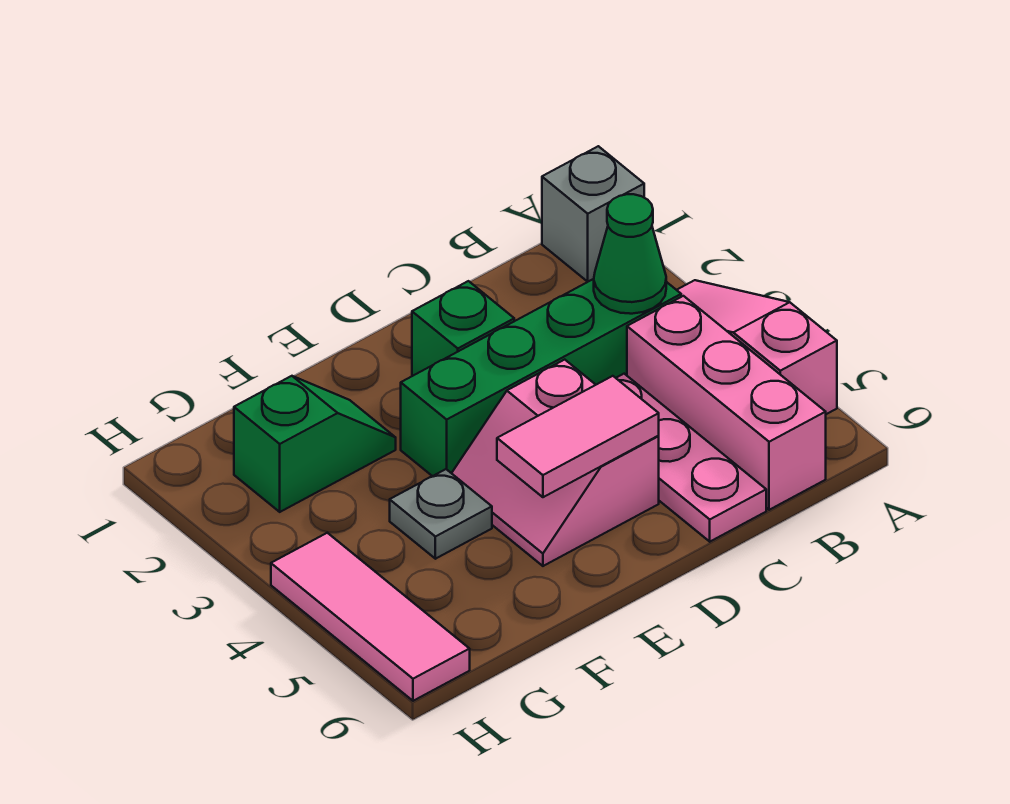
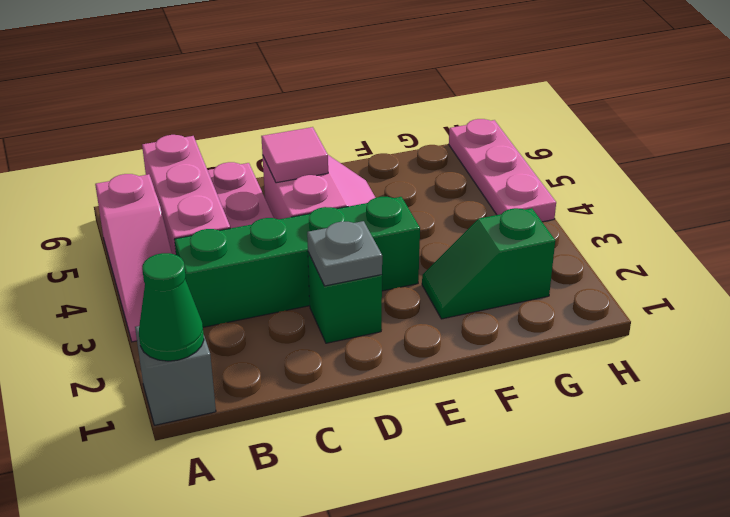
green cone B3 level 2 -> green cone A1 level 2
pink tile D5:E5 level 2 -> pink tile D5 level 2
grey plate F4 level 1 -> grey plate D2 level 2
pink tile H4:H6 level 1 -> pink plate H4:H6 level 1

